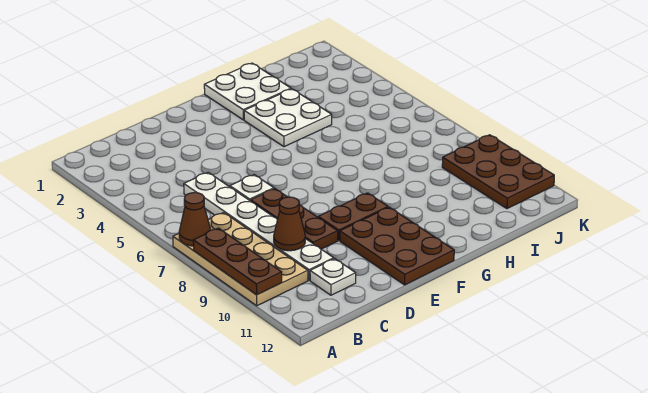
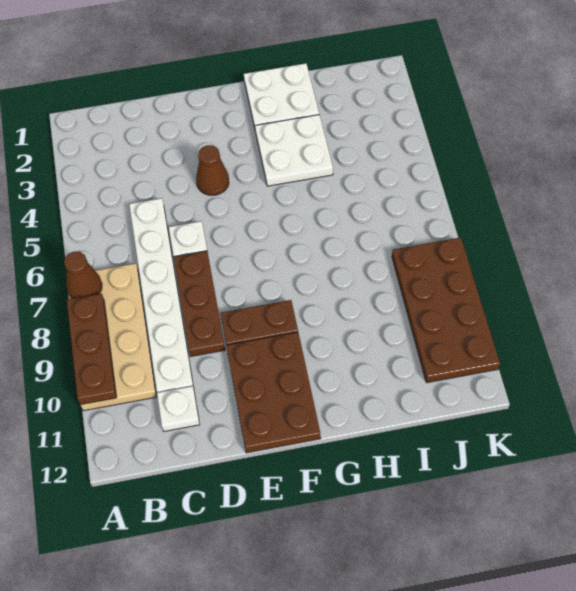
brown cone C9 level 2 -> brown cone E4 level 1
brown plate J9:K11 level 1 -> brown plate J8:K11 level 1

